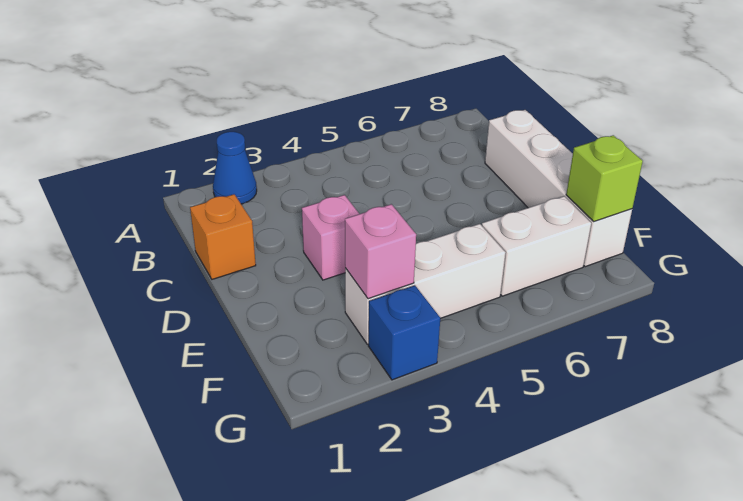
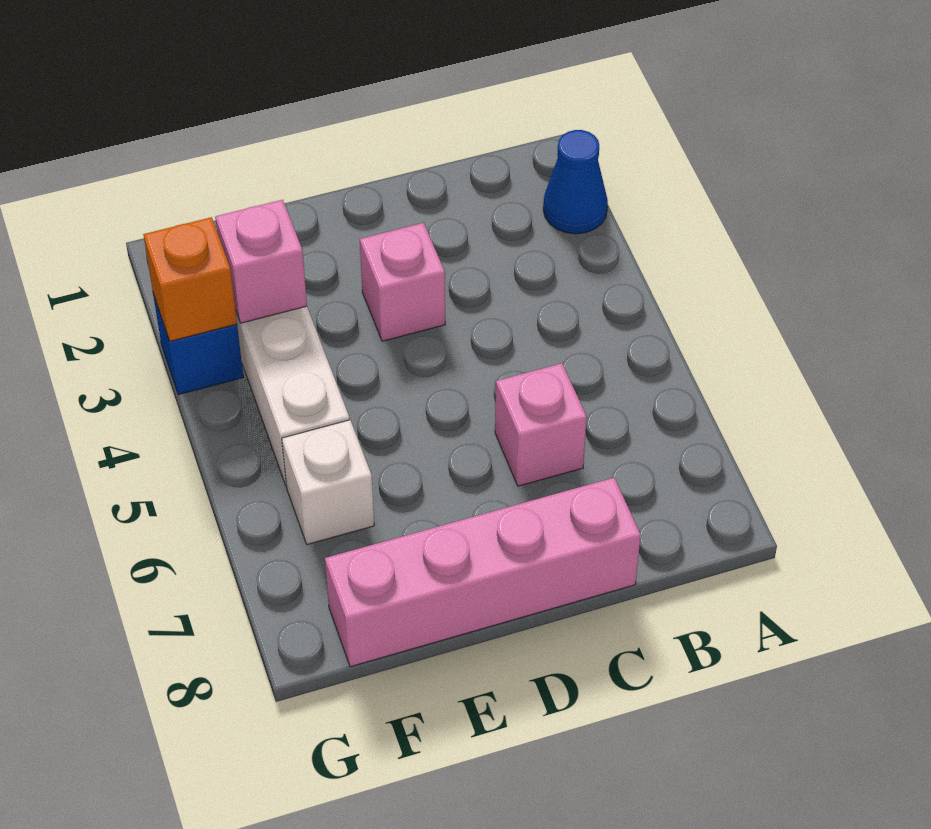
orange brick C1 level 1 -> orange brick G3 level 2
none -> pink brick C6 level 1
white brick C8:F8 level 1 -> pink brick C8:F8 level 1
white brick F6:F7 level 1 -> white brick F6 level 1
lime brick F8 level 2 -> none

